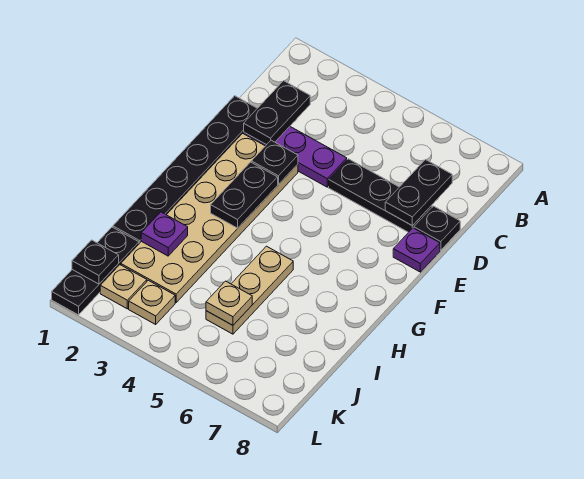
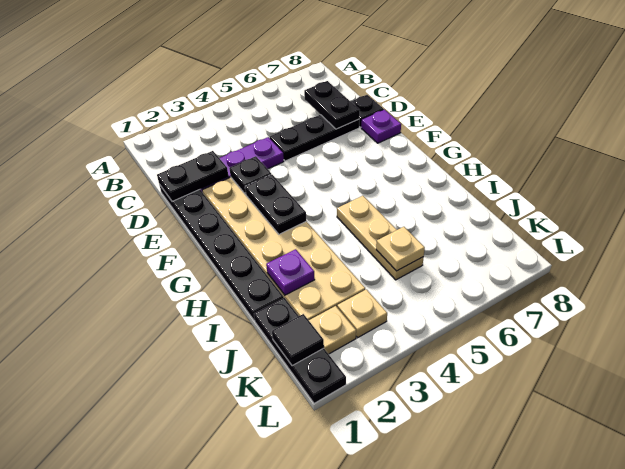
black plate C2:D2 level 2 -> black plate D1:D2 level 2
black plate K1 level 2 -> black tile K1 level 2

